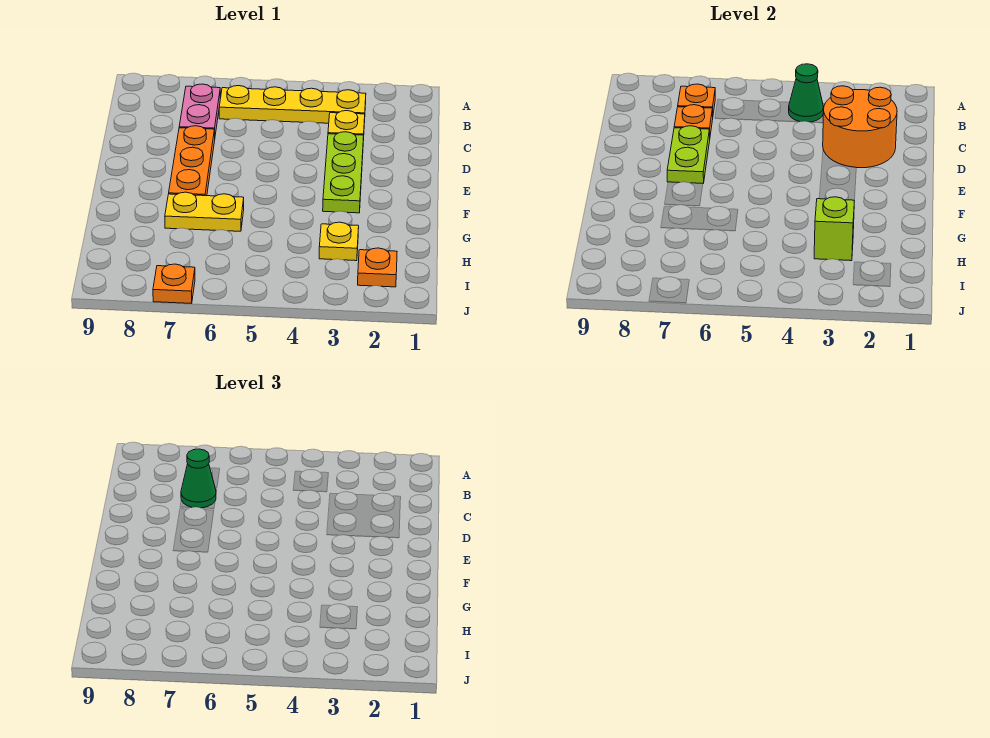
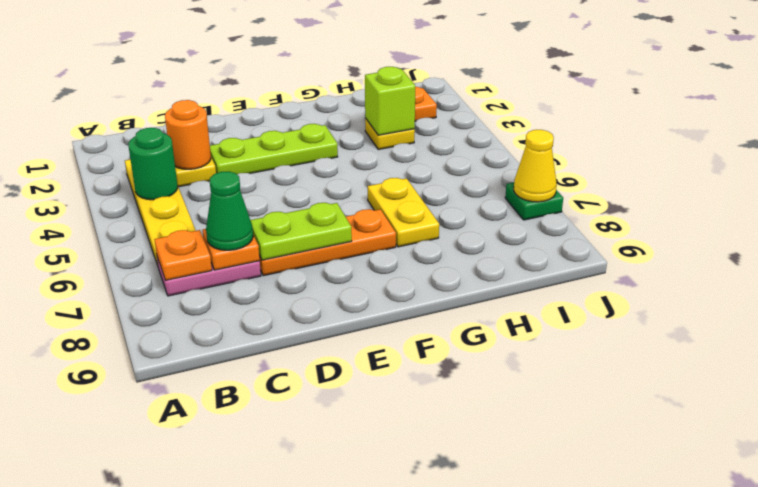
green cone B4 level 2 -> green round brick B4 level 2
orange round brick C2:D3 level 2 -> orange round brick C3 level 2
orange plate J7 level 1 -> green plate J7 level 1
none -> yellow cone J7 level 2

